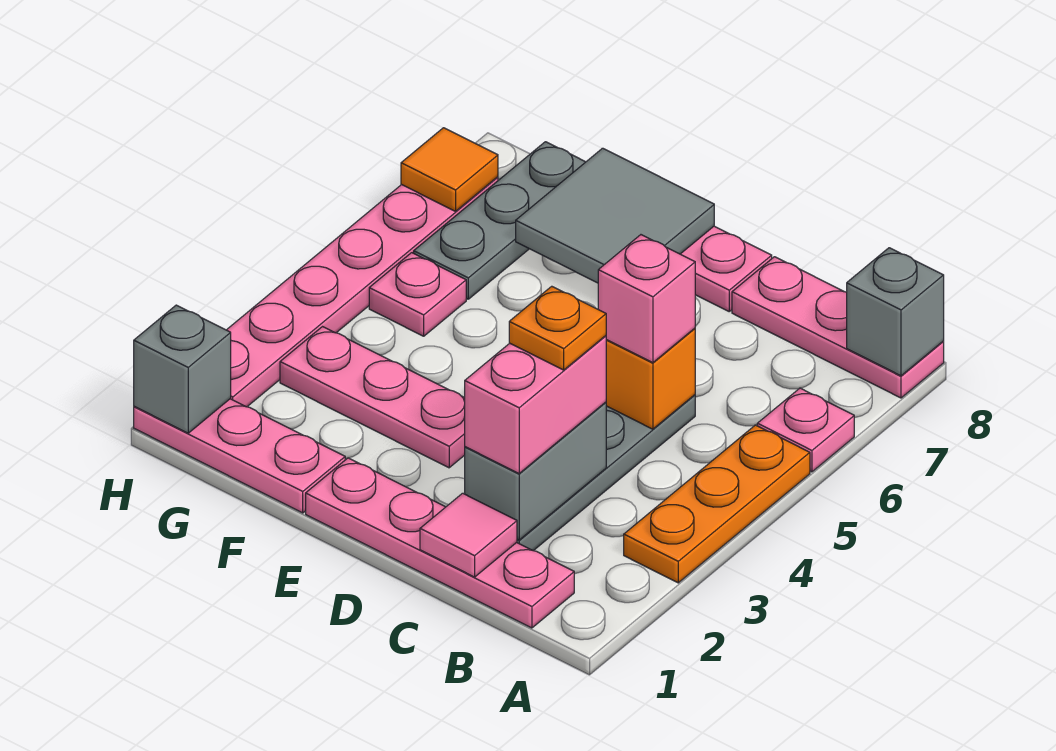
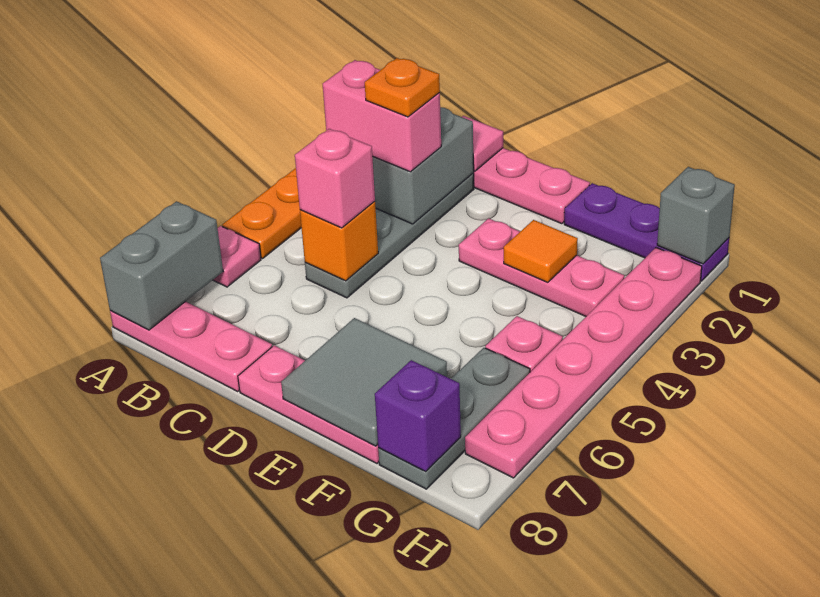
grey brick A8 level 2 -> grey brick A7:A8 level 2
pink brick C2:C3 level 3 -> pink brick B3:C3 level 3
pink plate F1:H1 level 1 -> purple plate F1:H1 level 1
none -> purple brick G8 level 2
orange tile H7 level 2 -> orange tile F3 level 2

